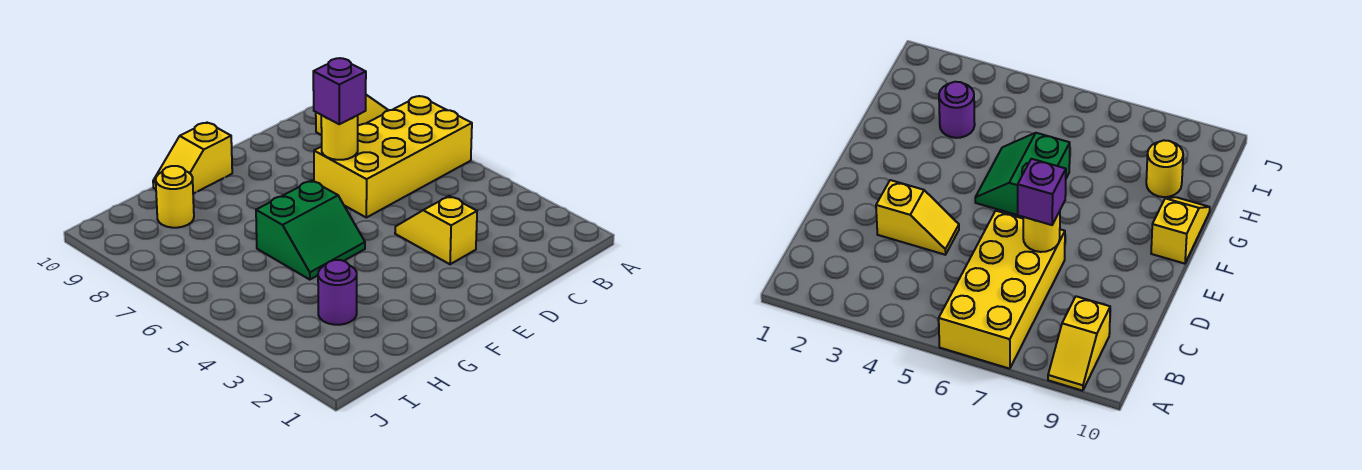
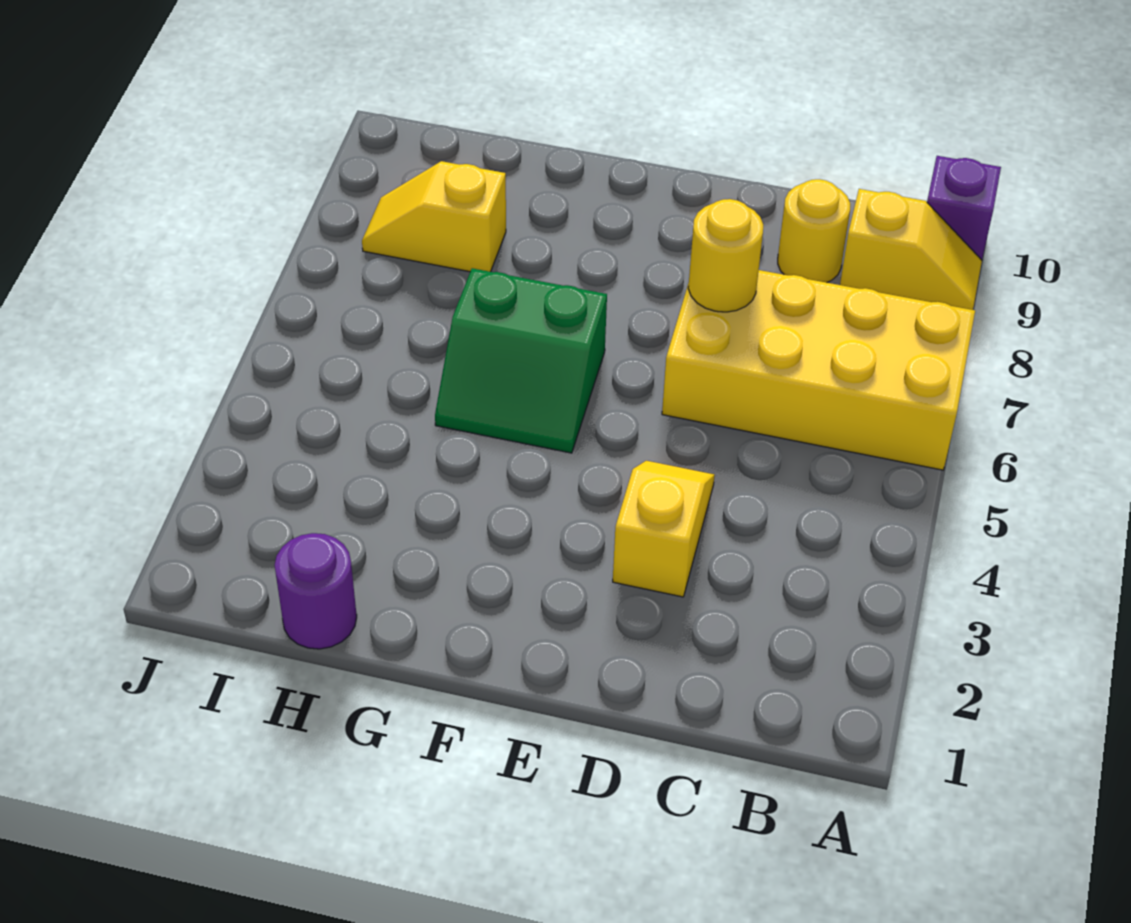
purple brick D7 level 3 -> purple brick A10 level 1
yellow slope F10:G10 level 1 top F -> yellow slope H8:I8 level 1 top H
purple round brick H3 level 1 -> purple round brick H1 level 1
yellow round brick H9 level 1 -> yellow round brick C9 level 1

